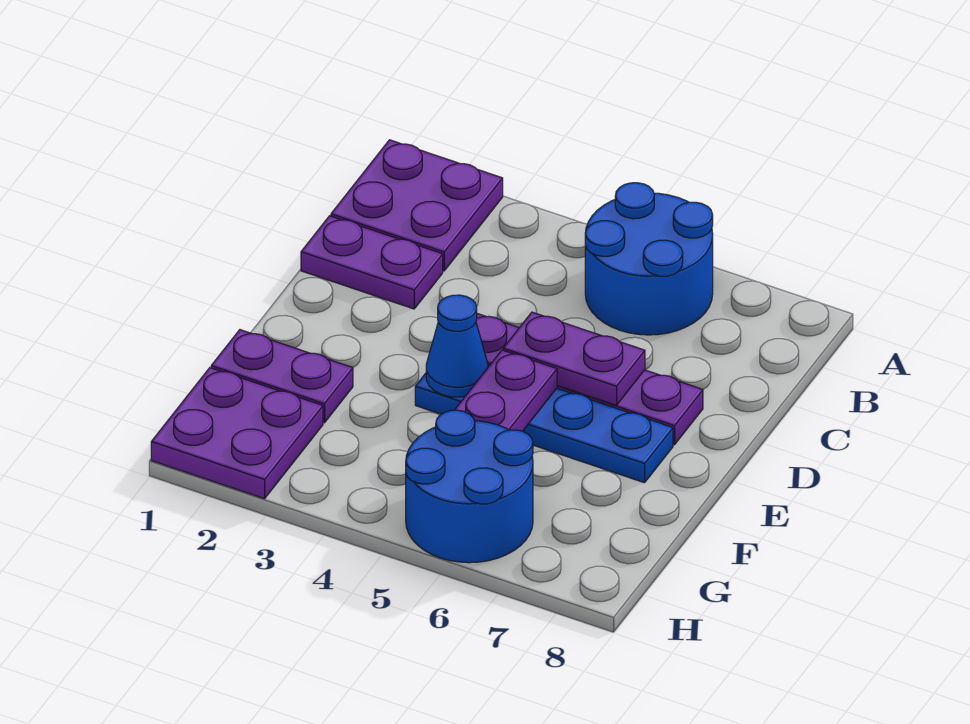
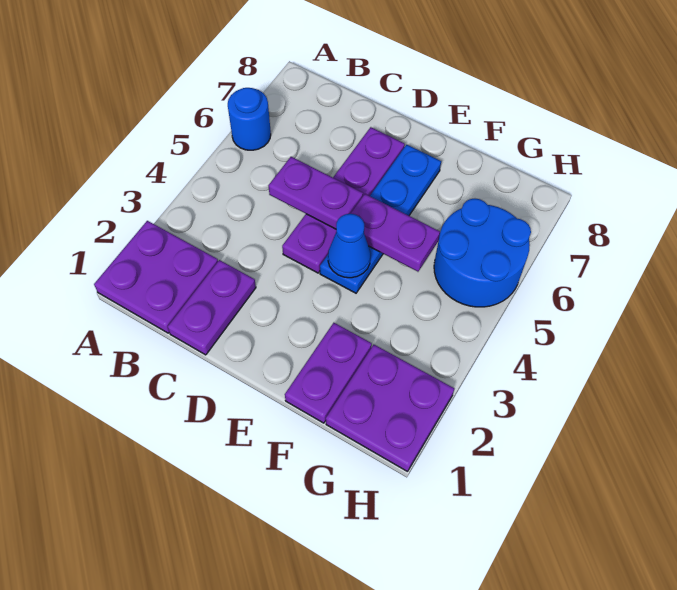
blue round brick A5:B6 level 1 -> blue round brick A6 level 1
purple plate D5:D6 level 2 -> purple plate C5:D5 level 2

